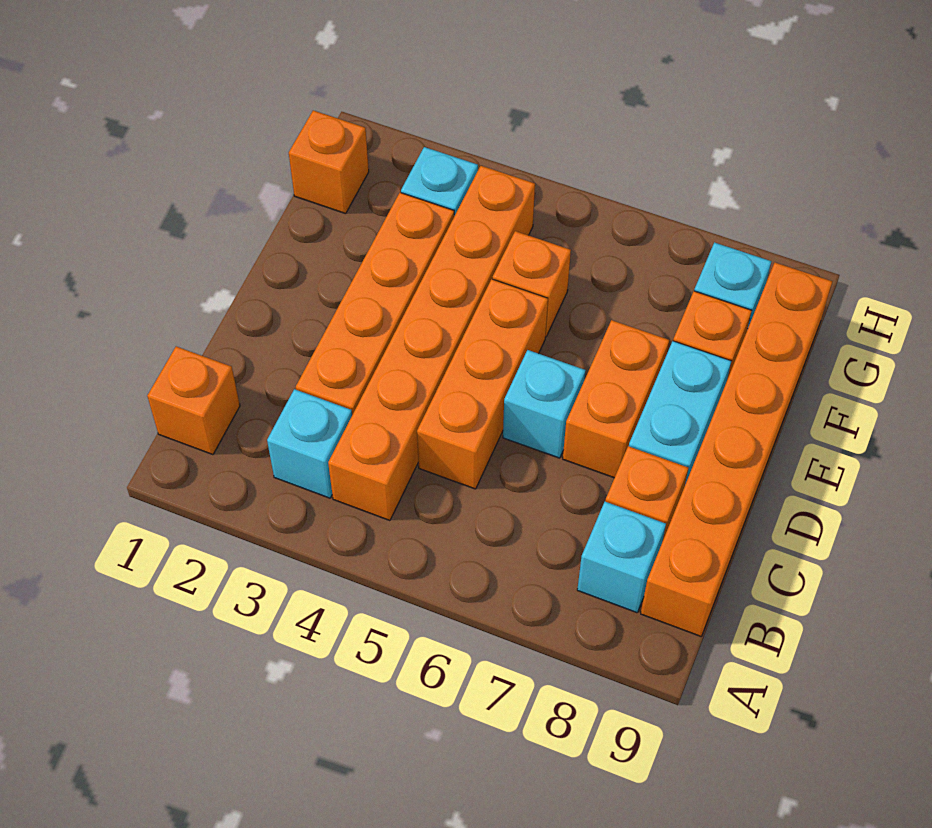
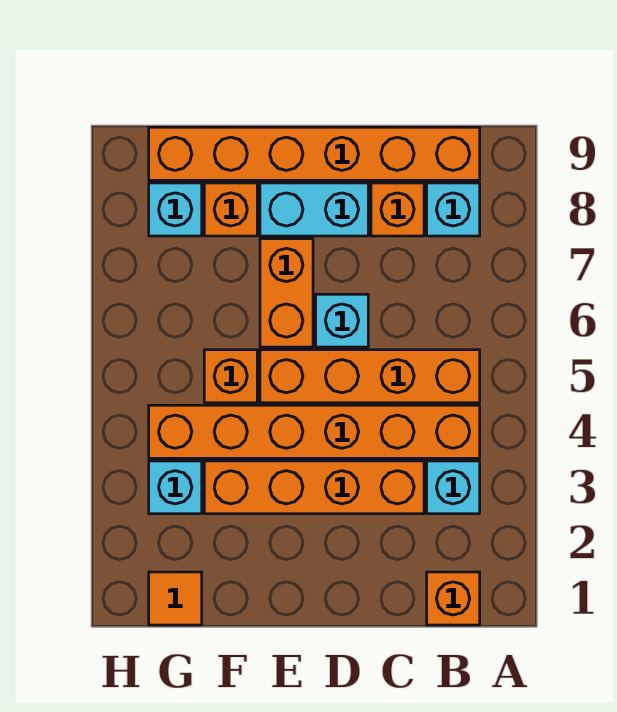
orange brick C5:E5 level 1 -> orange brick B5:E5 level 1
orange brick D7:E7 level 1 -> orange brick E6:E7 level 1
orange brick G1 level 1 -> orange tile G1 level 1

